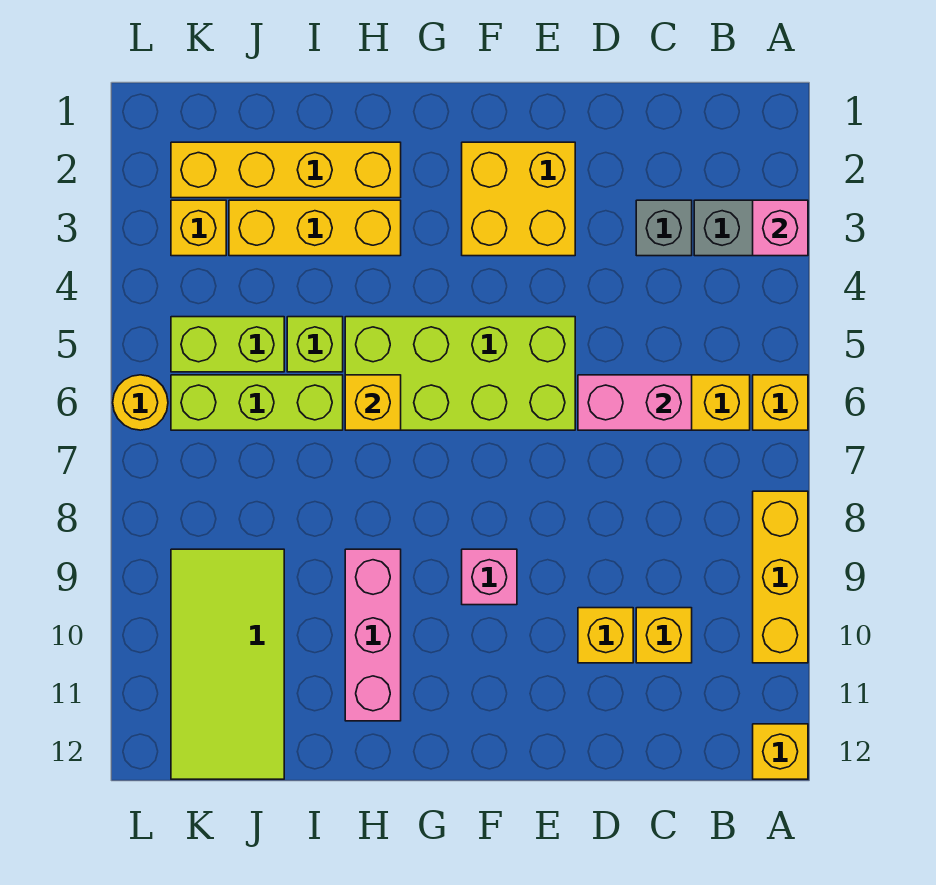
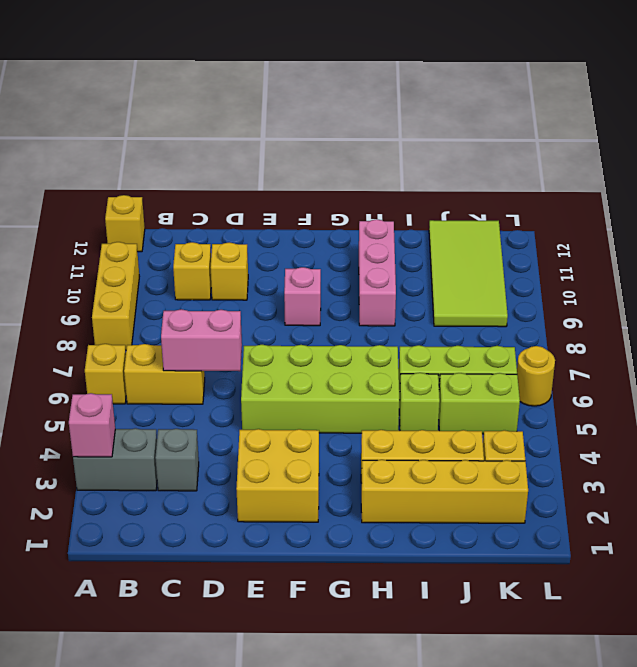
yellow brick H6 level 2 -> none

